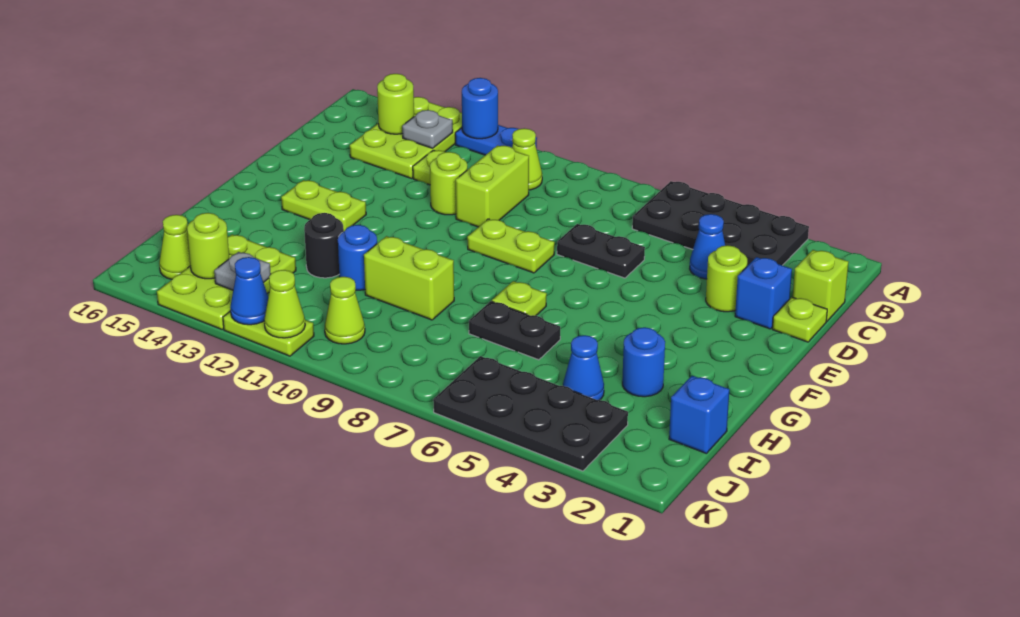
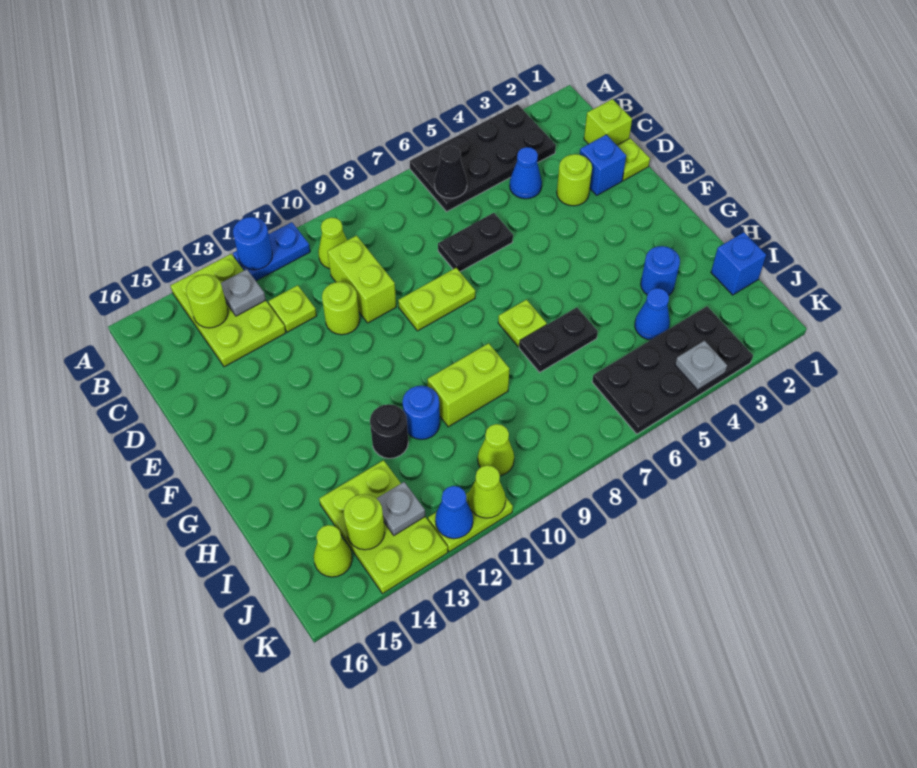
none -> black cone B6 level 2
lime plate F13:F14 level 1 -> none
none -> grey plate K4 level 2

